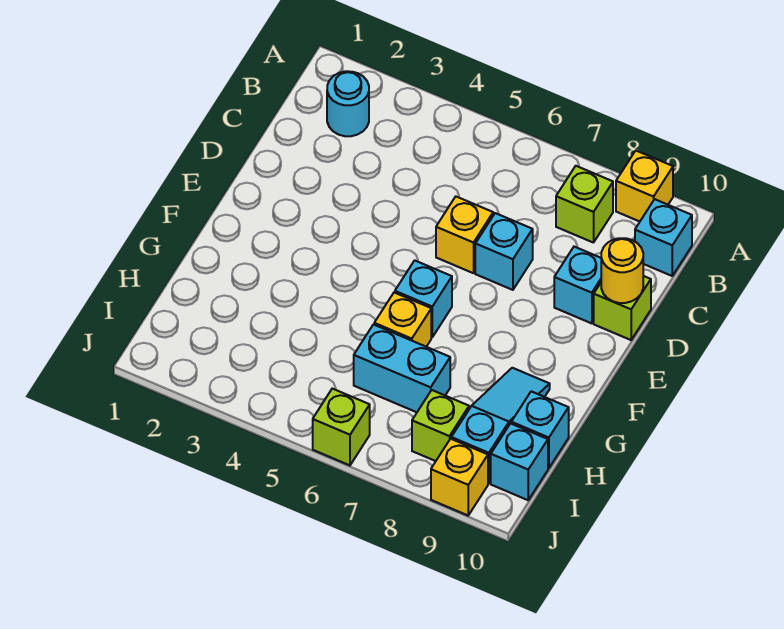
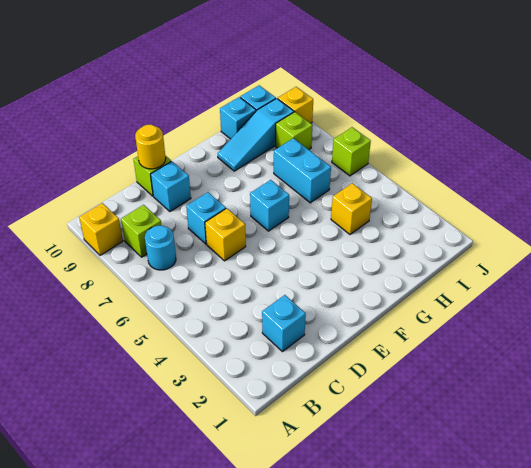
cyan round brick B2 level 1 -> cyan round brick B7 level 1
cyan brick B10 level 1 -> cyan brick C2 level 1
yellow brick G6 level 1 -> yellow brick H4 level 1

